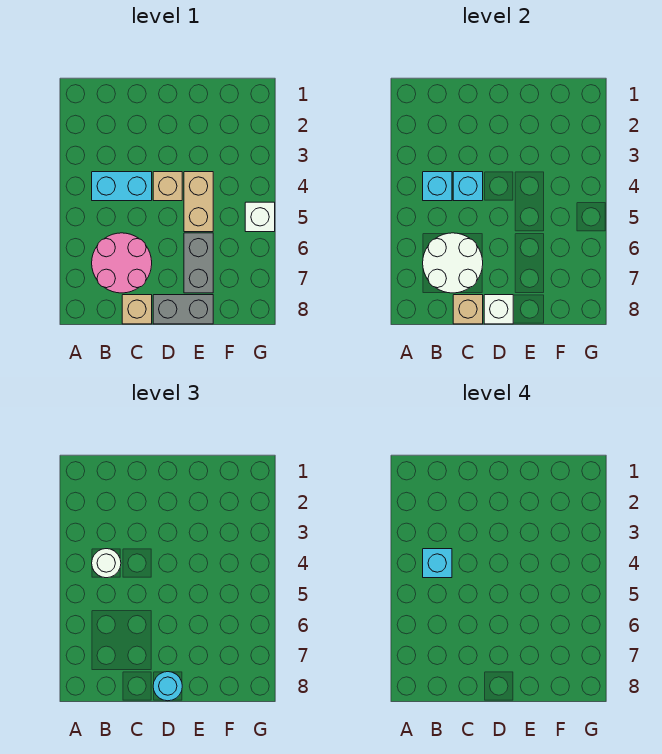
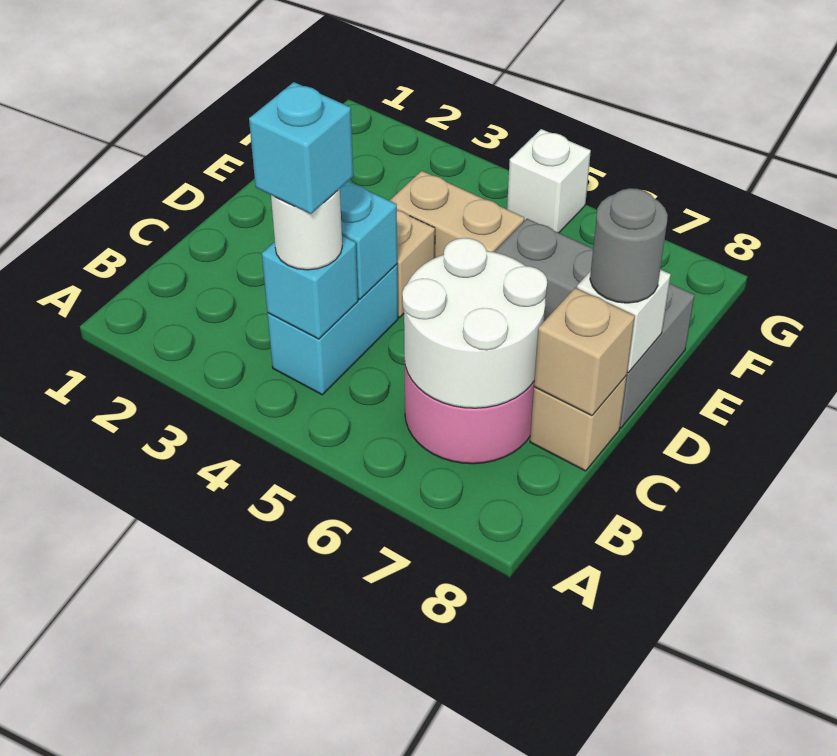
cyan round brick D8 level 3 -> grey round brick D8 level 3

